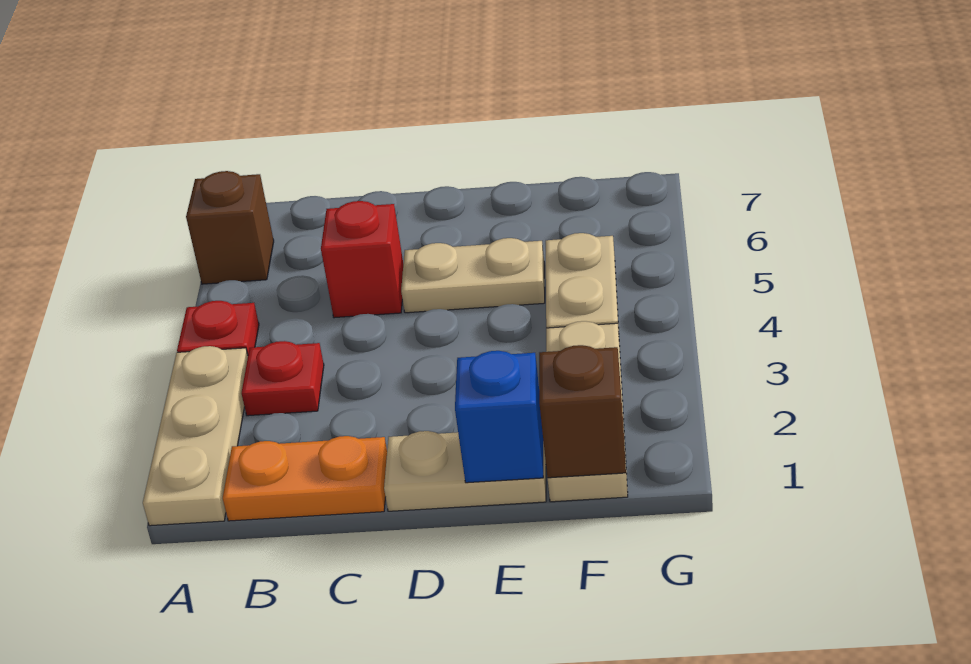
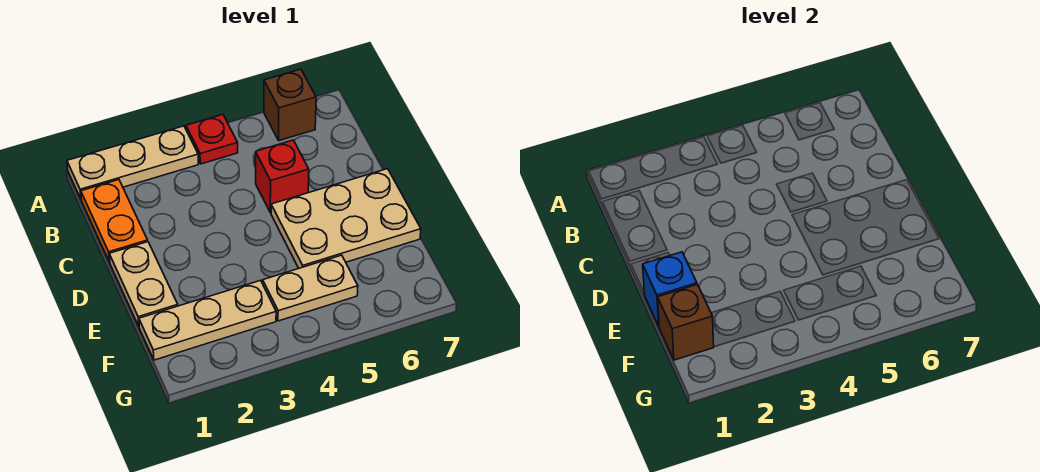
red plate B3 level 1 -> none
tan plate D5:E5 level 1 -> tan plate D5:E7 level 1

